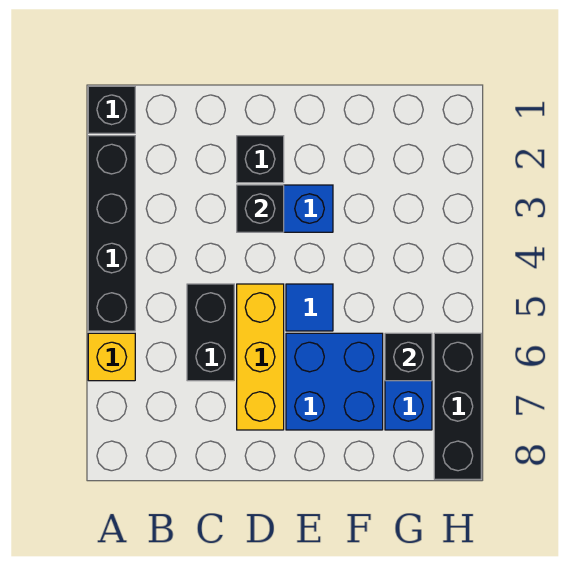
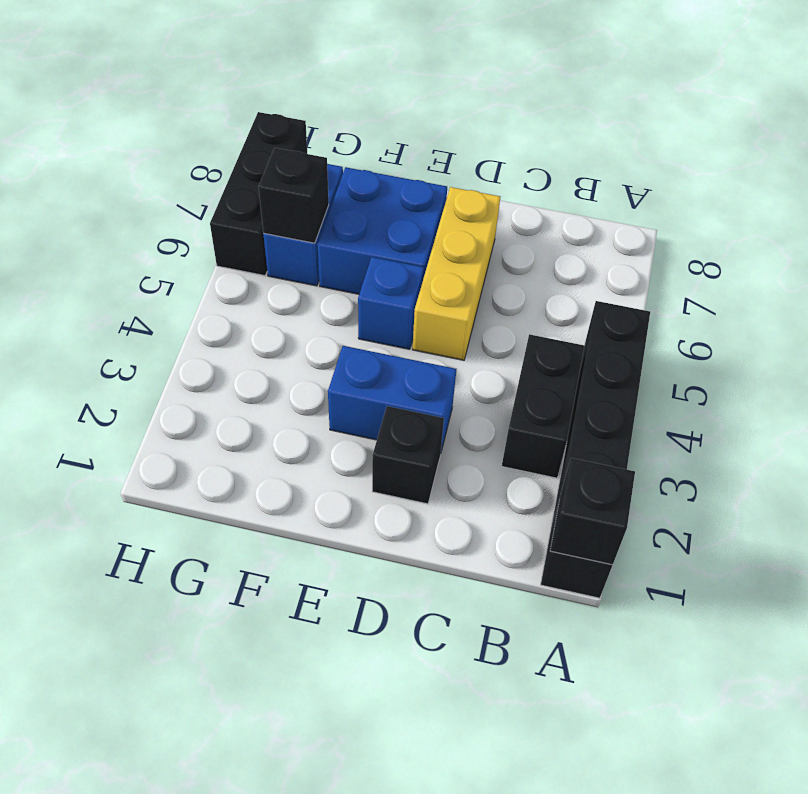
yellow brick A6 level 1 -> none
black brick C5:C6 level 1 -> black brick B3:B4 level 1
black brick D3 level 2 -> black brick A1 level 2
blue tile E5 level 1 -> blue brick E5 level 1

